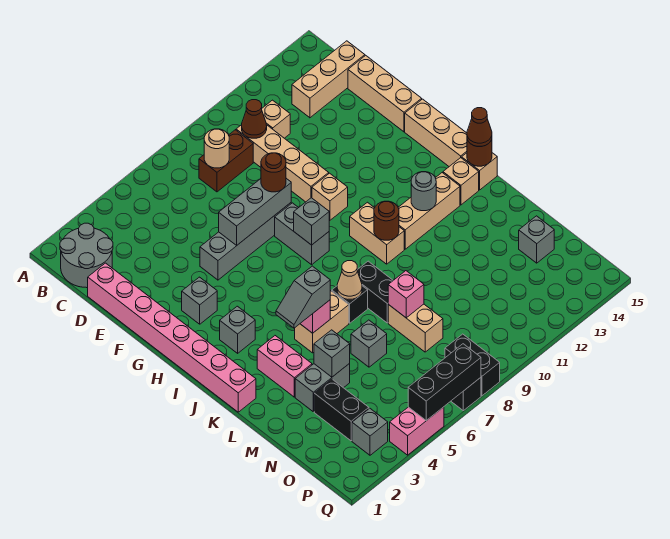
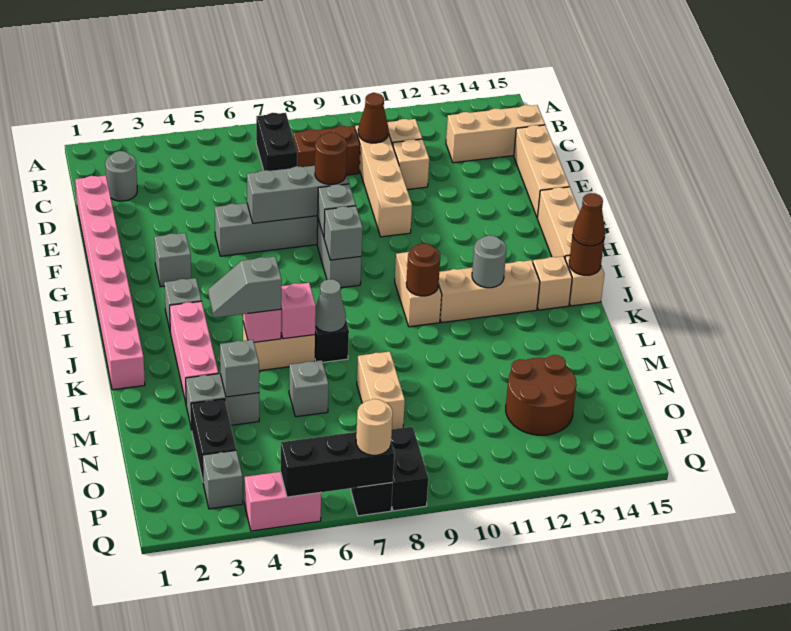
grey round brick B1:C2 level 1 -> grey round brick C2 level 1
tan round brick C8 level 2 -> tan round brick Q7 level 3
tan brick G10 level 1 -> tan brick D11 level 1
pink brick K3:L3 level 1 -> pink brick J3:L3 level 1
tan cone K7 level 2 -> grey cone K7 level 2
black brick K8:L8 level 1 -> black brick B7:C7 level 1
pink brick M8 level 2 -> pink brick K6 level 2
none -> brown round brick N12:O13 level 1
grey brick N14 level 1 -> grey brick G8 level 2

